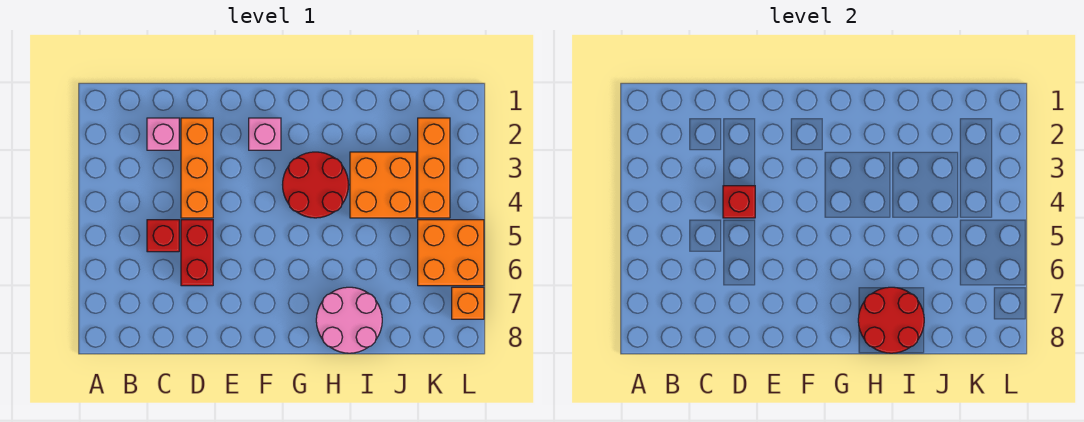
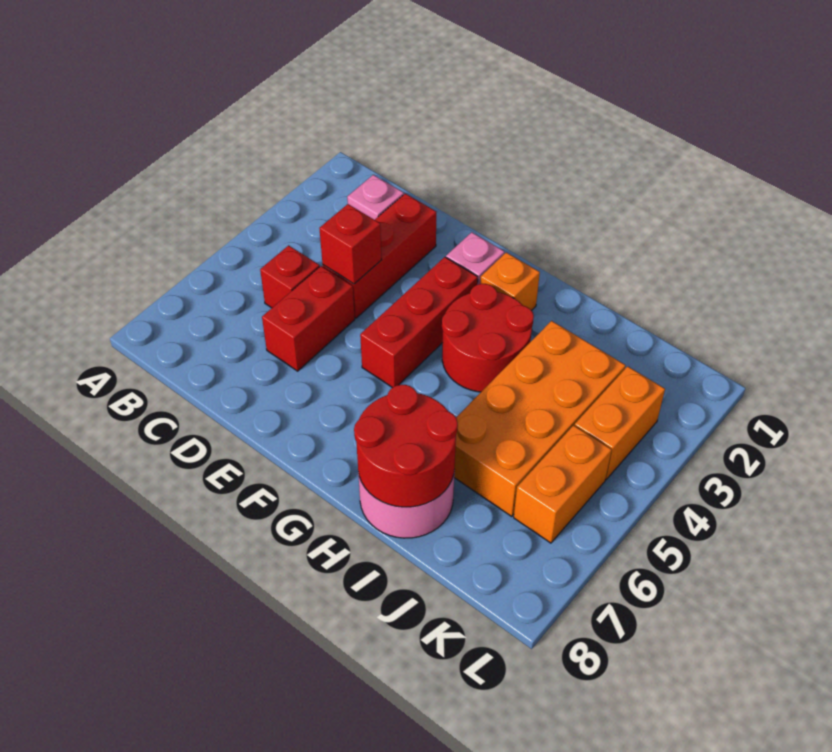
orange brick D2:D4 level 1 -> red brick D2:D4 level 1
none -> red brick F3:F5 level 1
orange brick I3:J4 level 1 -> orange brick I3:J6 level 1
orange brick K2:K4 level 1 -> orange brick K3:K4 level 1
orange brick K5:L6 level 1 -> orange brick K5:K6 level 1
orange brick L7 level 1 -> orange brick G2 level 1

